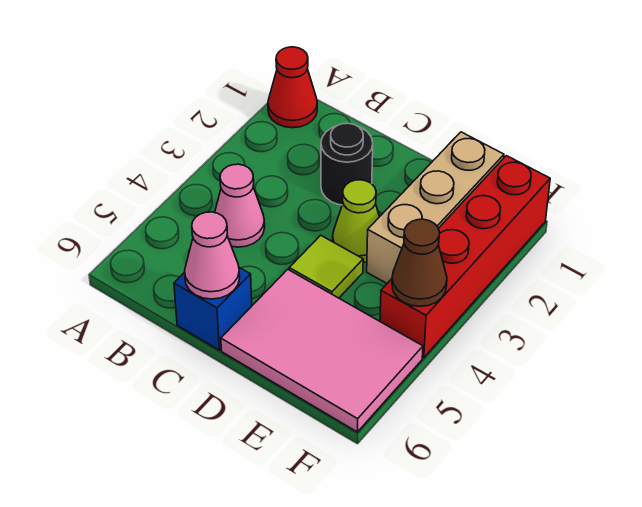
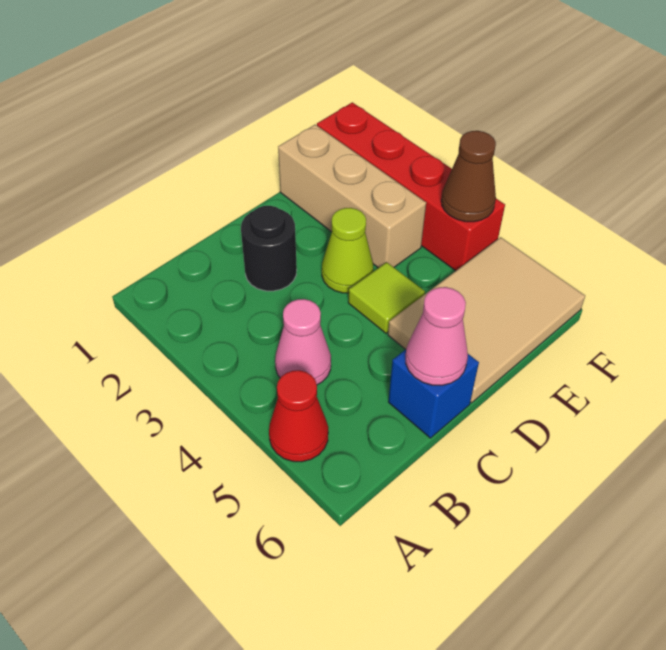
red cone A1 level 1 -> red cone A5 level 1
pink tile D5:F6 level 1 -> tan tile D5:F6 level 1

